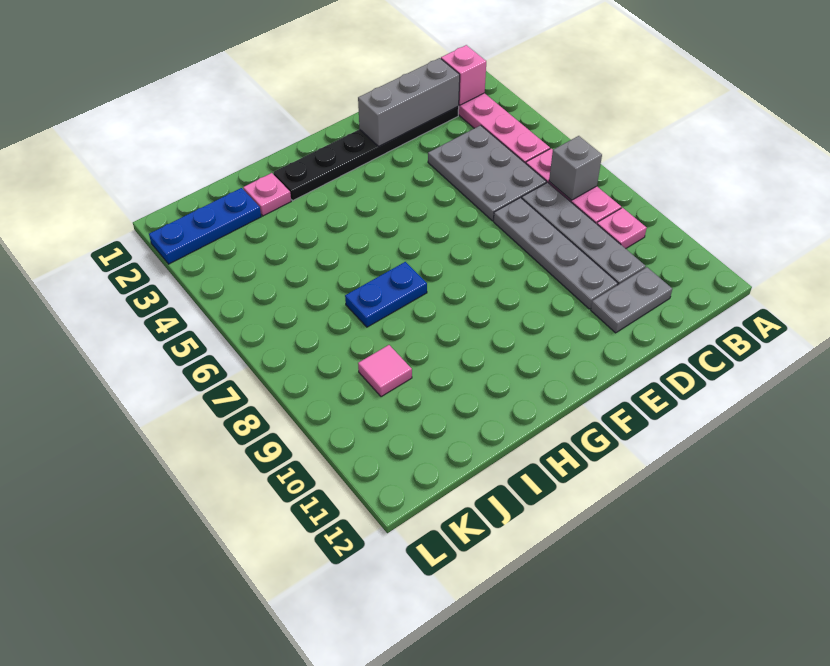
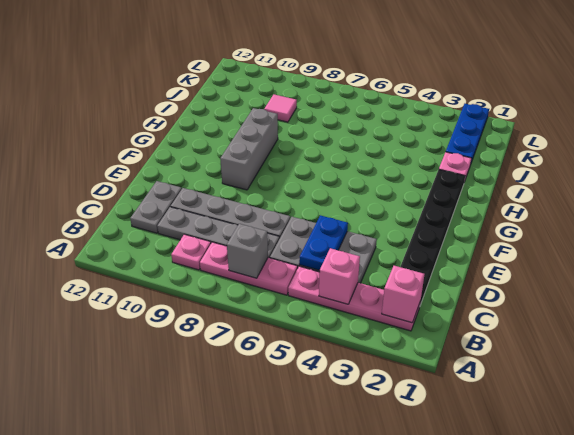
none -> pink brick B4 level 2
grey brick C2:E2 level 2 -> grey brick F9:H9 level 1
blue plate H7:I7 level 1 -> blue plate C5:D5 level 2

